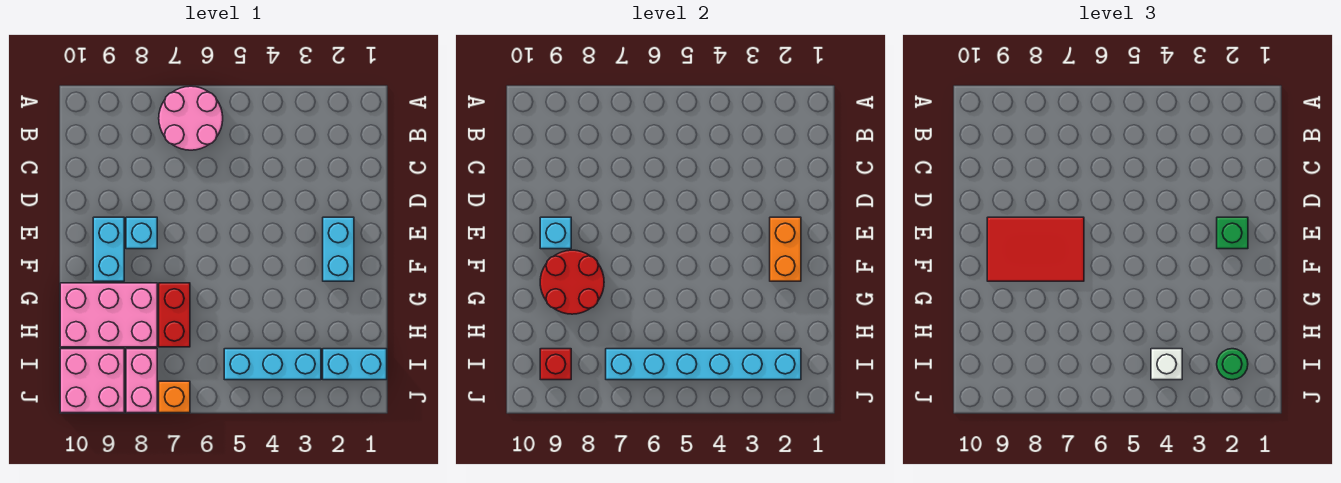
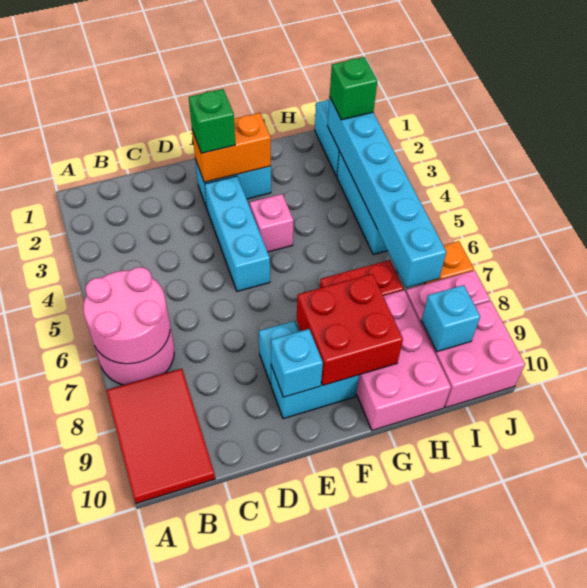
none -> pink round brick A6:B7 level 2
none -> cyan brick E3:E5 level 1
red tile E7:F9 level 3 -> red tile A8:B10 level 1
none -> pink brick F4 level 1
red round brick F8:G9 level 2 -> red brick F8:G9 level 2
green round brick I2 level 3 -> green brick I2 level 3
white brick I4 level 3 -> none
red brick I9 level 2 -> cyan brick I9 level 2

